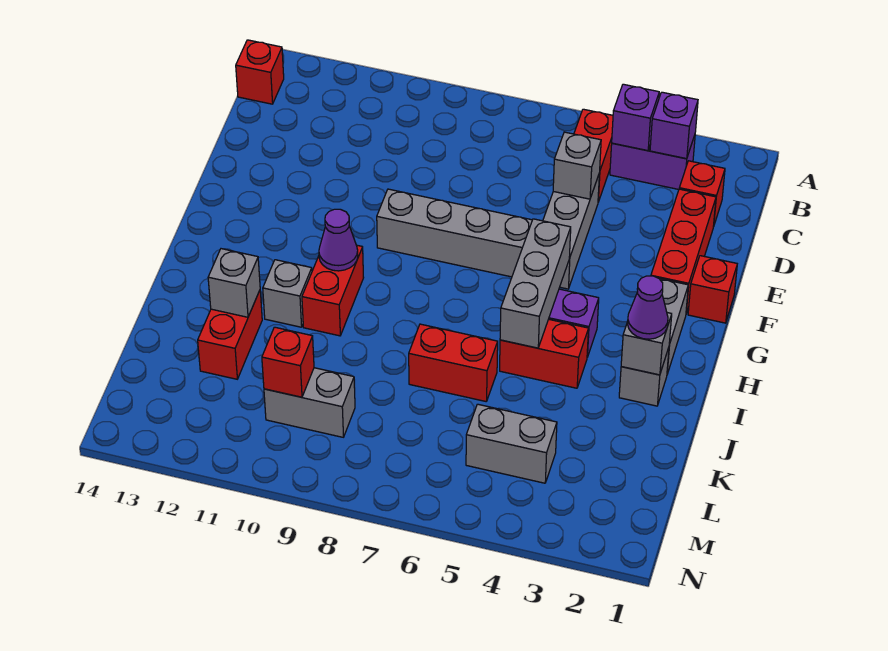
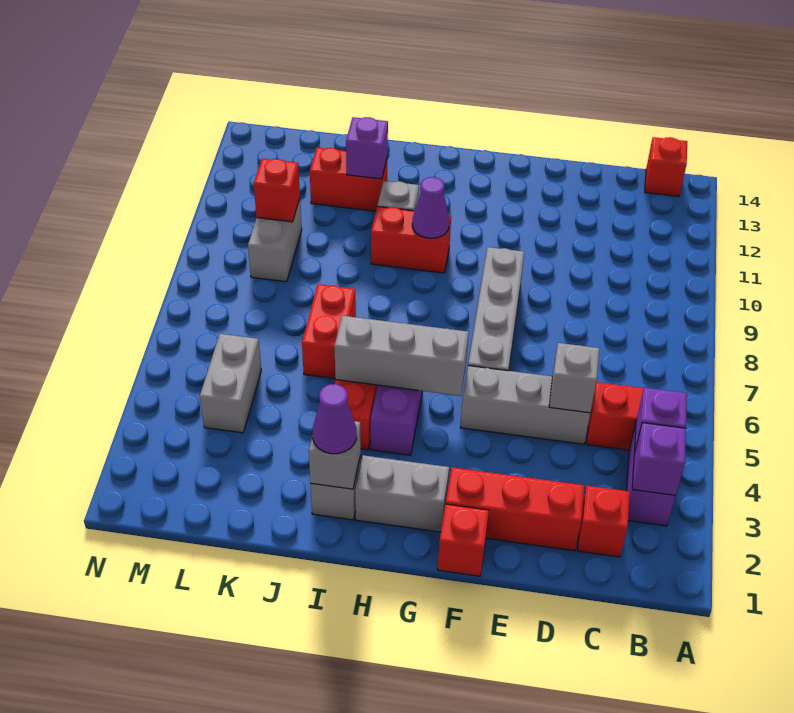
grey brick J12 level 2 -> purple brick J12 level 2

